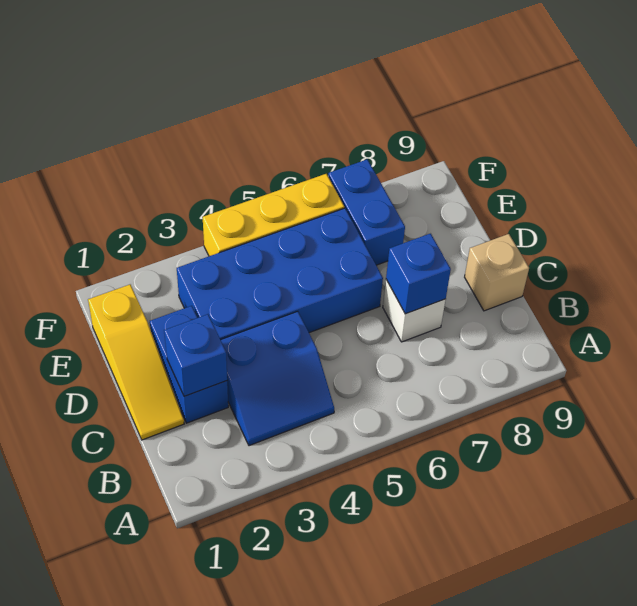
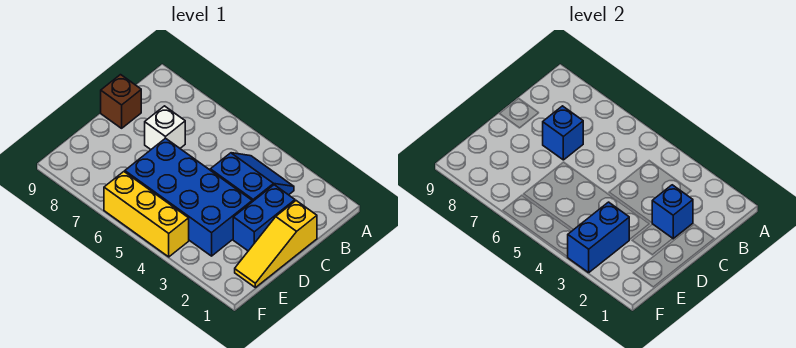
yellow slope C1:E1 level 1 top E -> yellow slope C1:E1 level 1 top C
tan brick C9 level 1 -> brown brick C9 level 1
blue brick E7:F7 level 1 -> blue brick E3:F3 level 2

